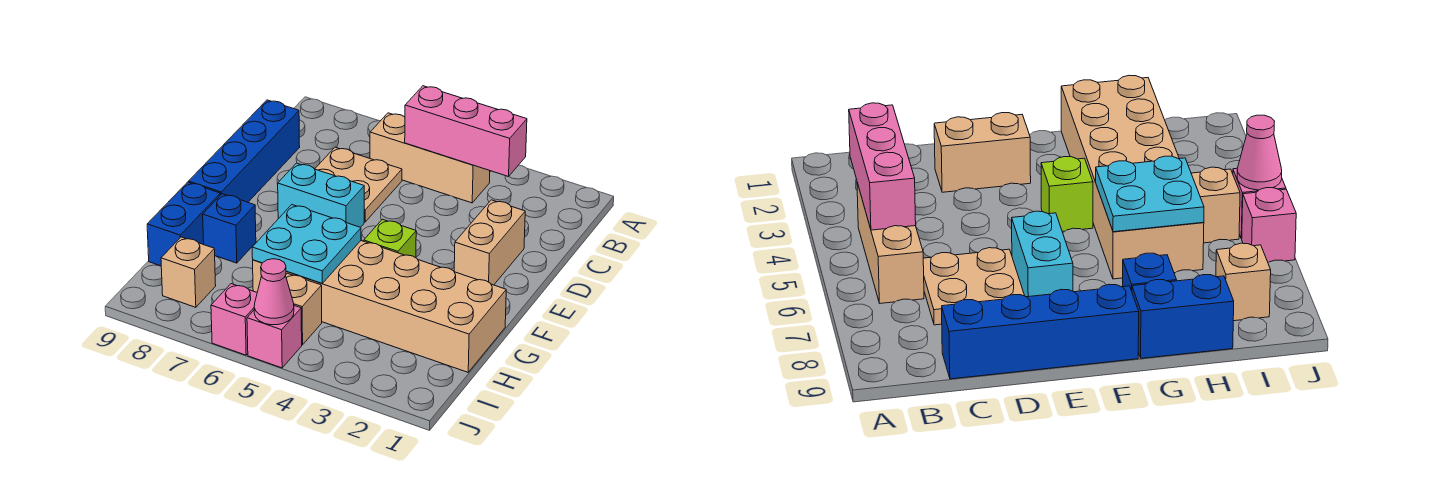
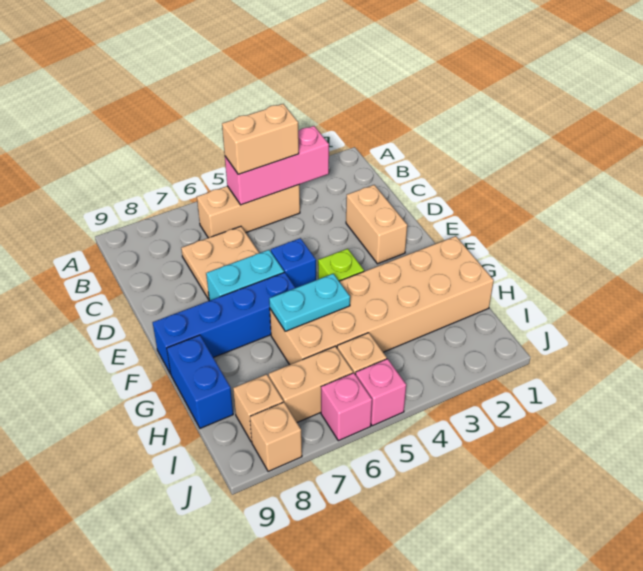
none -> tan brick B4:B5 level 3
blue brick C9:F9 level 1 -> blue brick F6:F9 level 1
cyan plate G5:H6 level 2 -> cyan plate G5:G6 level 2
blue brick G8 level 1 -> blue brick E5 level 1
none -> tan brick I6:I7 level 1
pink cone J5 level 2 -> none
none -> tan brick J8 level 1

